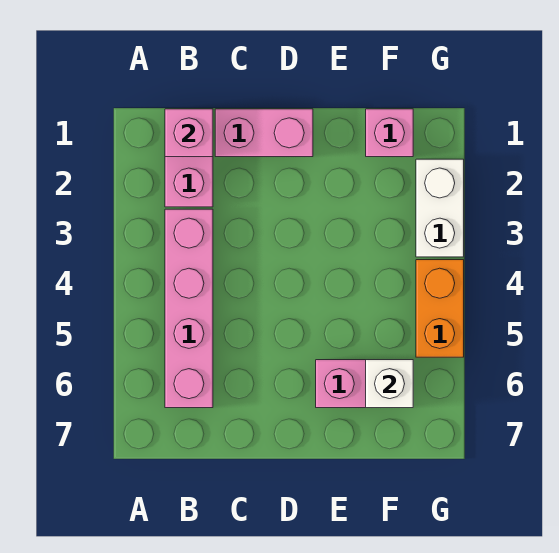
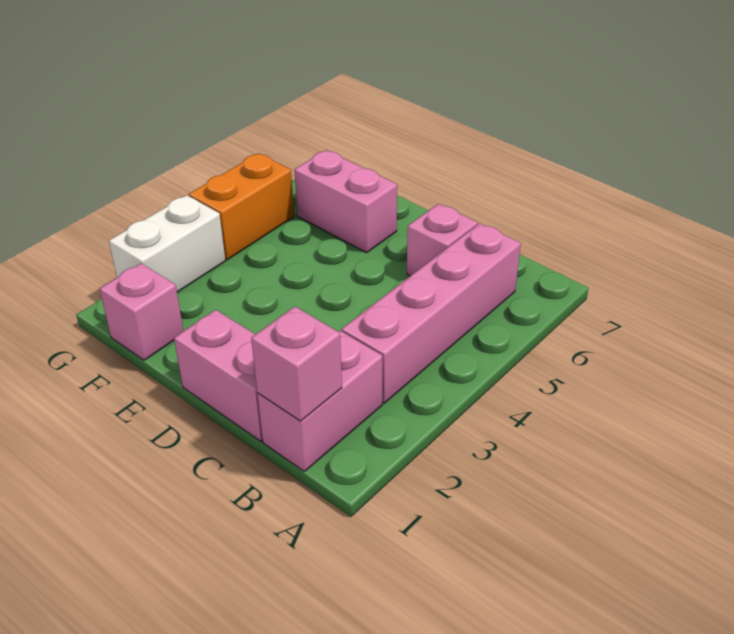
none -> pink brick C6 level 1
white brick F6 level 2 -> none

